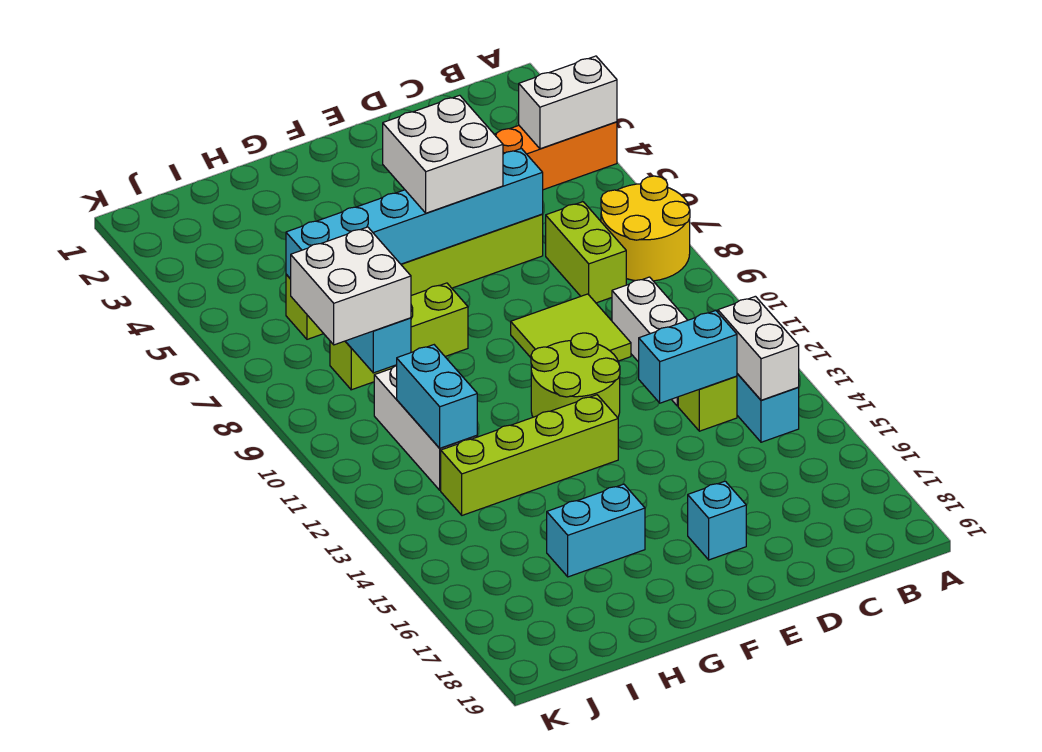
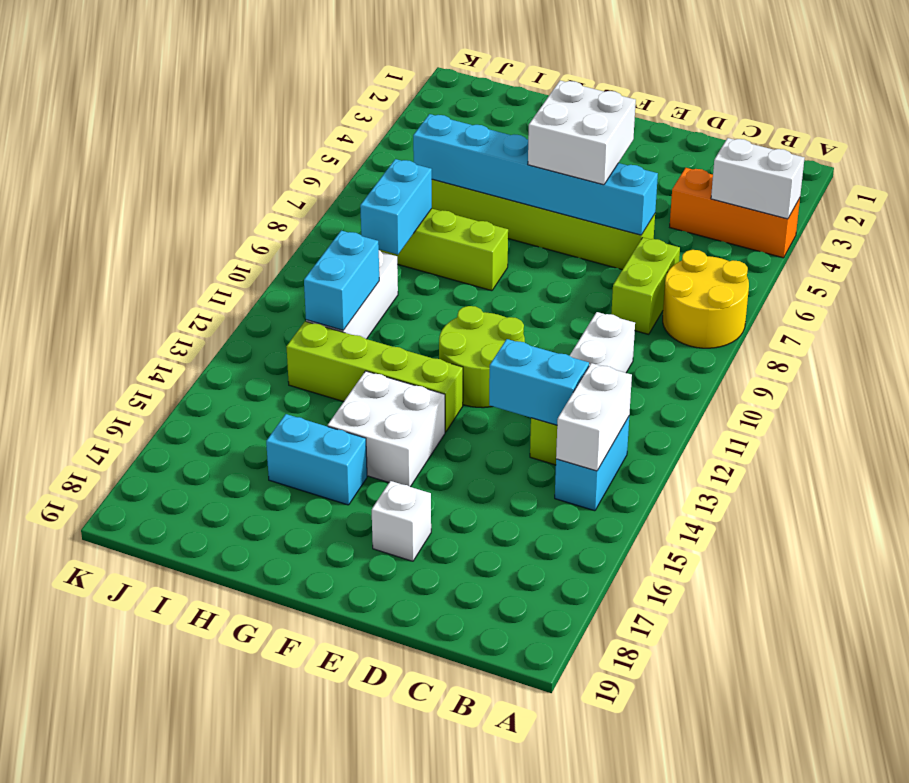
lime tile D9:E10 level 1 -> none
cyan brick E17 level 1 -> white brick E17 level 1
white brick I8:J9 level 3 -> white brick F14:G15 level 1

